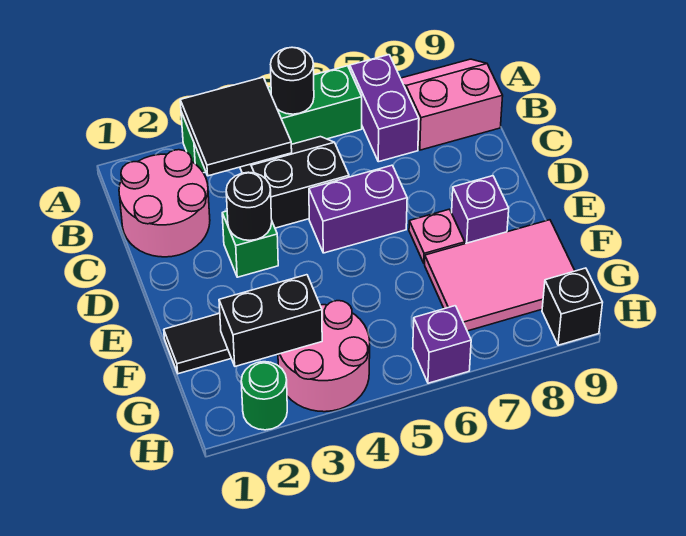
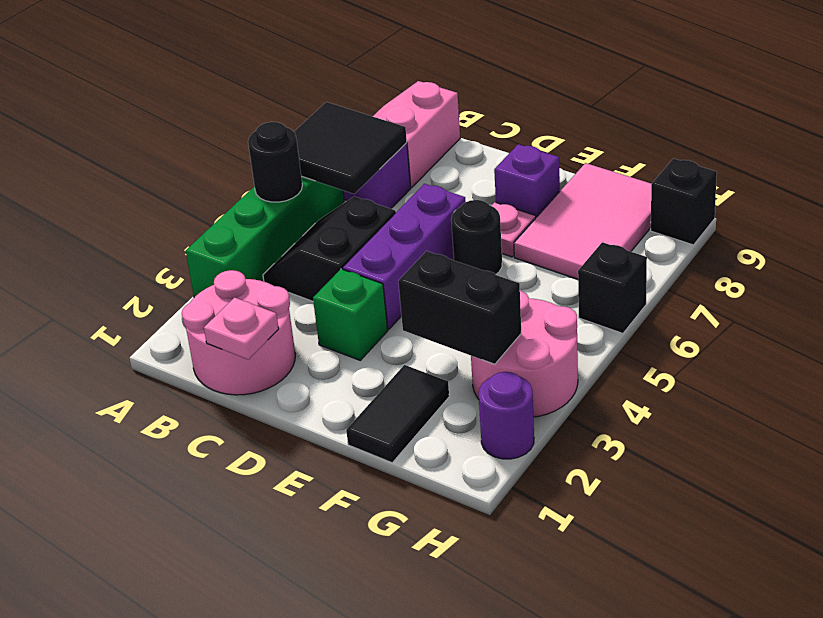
black tile A3:B4 level 2 -> black tile A6:B7 level 2
none -> pink plate C1 level 2
black round brick D3 level 2 -> black round brick E6 level 1
purple brick D5:D6 level 1 -> purple brick D4:D6 level 1
black brick G2:G3 level 2 -> black brick F3:G3 level 2
green round brick H2 level 1 -> purple round brick H2 level 1
purple brick H6 level 1 -> black brick H6 level 1

